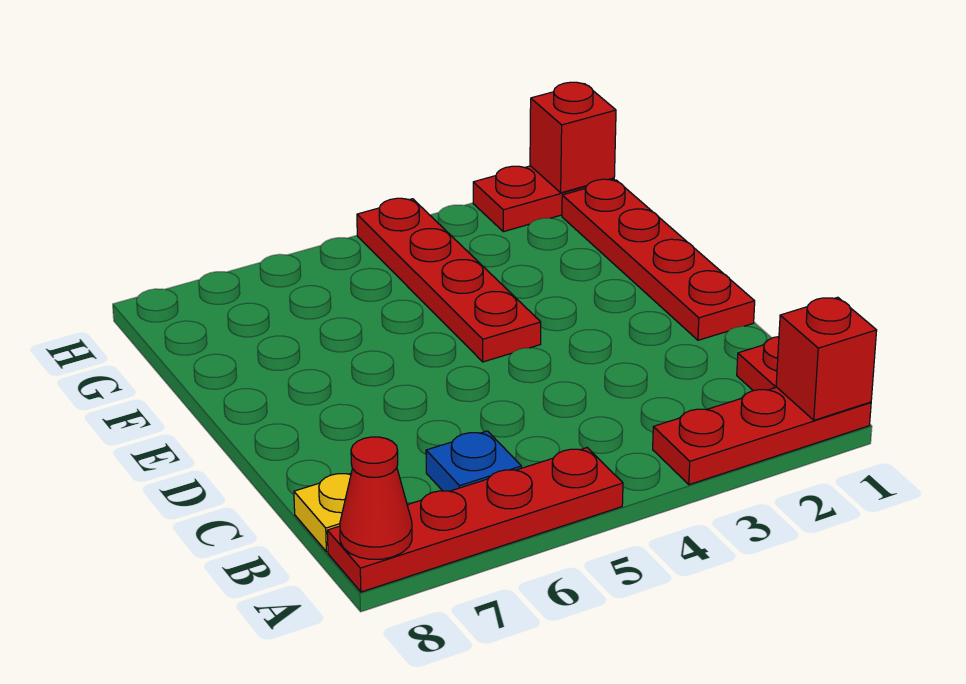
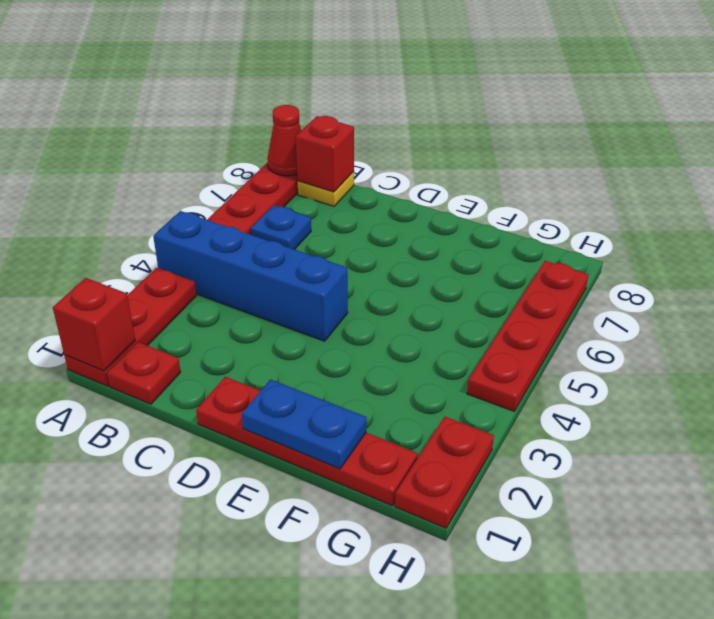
none -> blue brick A4:D4 level 1
none -> blue plate E1:F1 level 2
red plate E4:H4 level 1 -> red plate H4:H7 level 1
red brick H1 level 2 -> red brick B8 level 2

